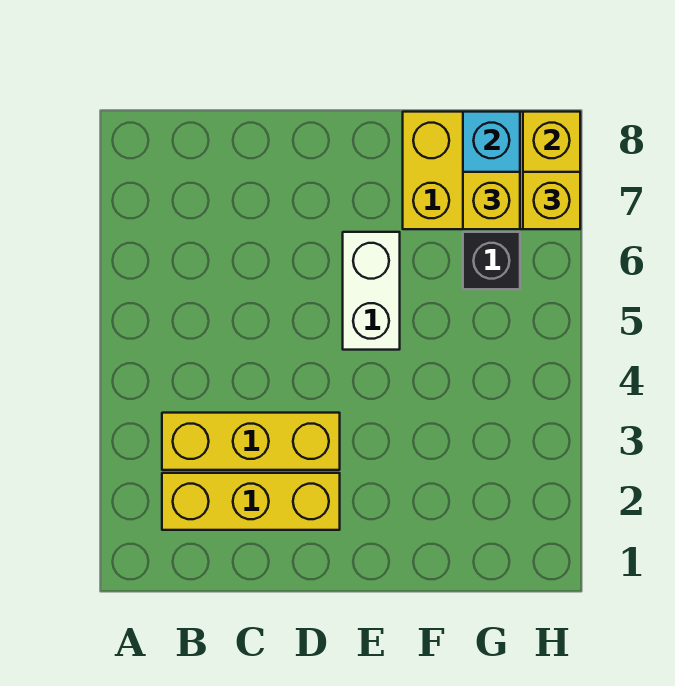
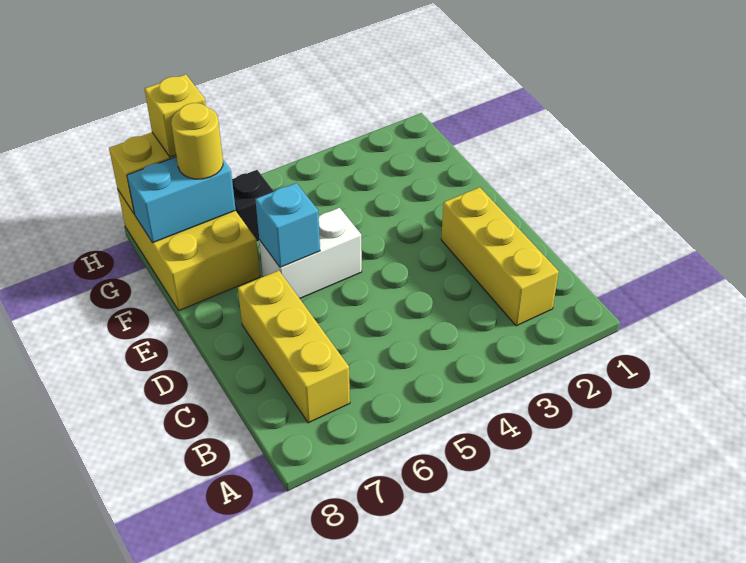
yellow brick B3:D3 level 1 -> yellow brick B7:D7 level 1
none -> cyan brick E6 level 2
yellow brick G7 level 3 -> yellow round brick G7 level 3

